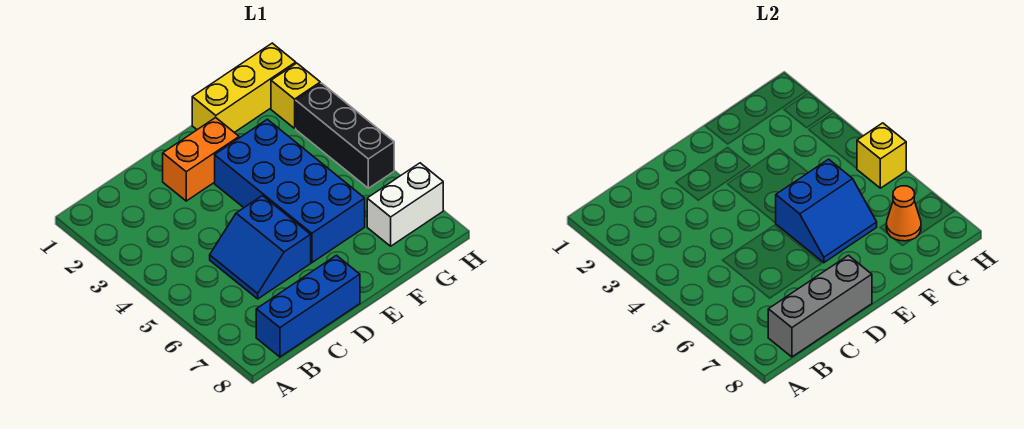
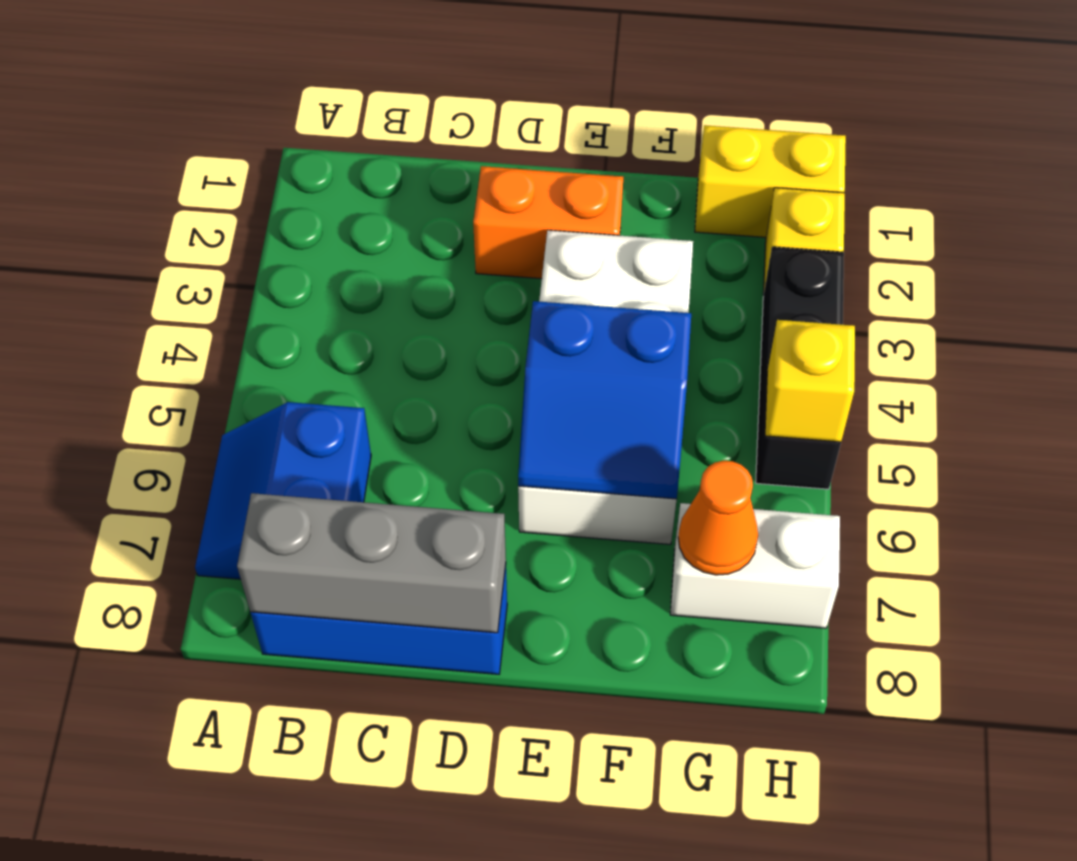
blue slope C5:D6 level 1 top D -> blue slope A6:B7 level 1 top B
blue brick E3:F6 level 1 -> white brick E3:F6 level 1
yellow brick F1:H1 level 1 -> yellow brick G1:H1 level 1

